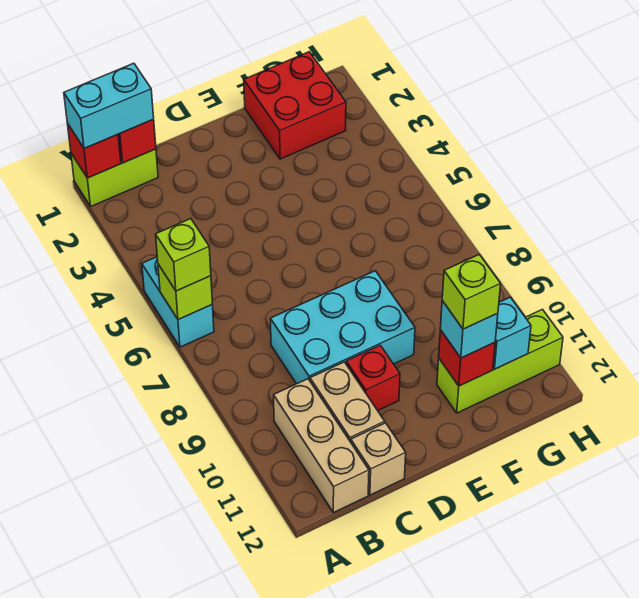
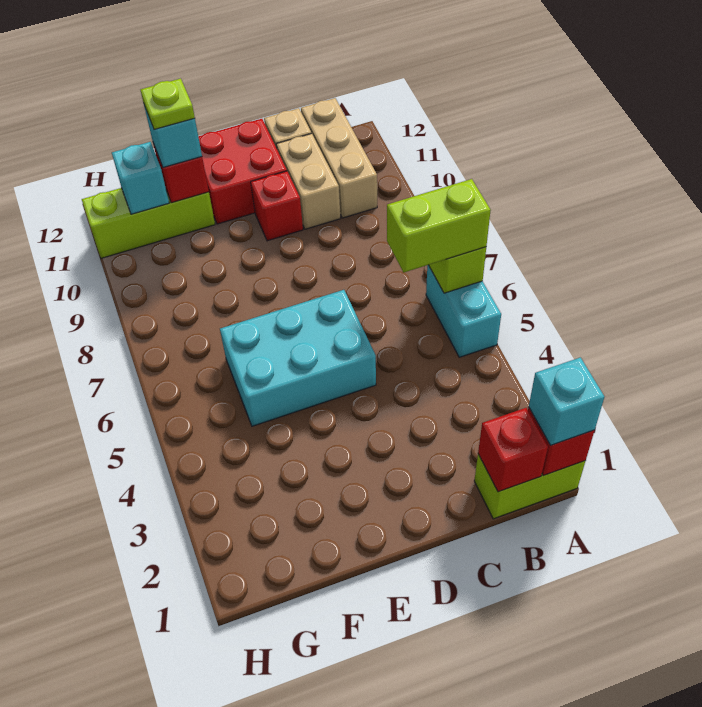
cyan brick A1:B1 level 3 -> cyan brick A1 level 3
lime brick A6 level 3 -> lime brick A6:B6 level 3
cyan brick C8:E9 level 1 -> cyan brick D5:F6 level 1
red brick F1:G2 level 1 -> red brick D11:E12 level 1
lime brick F11 level 4 -> lime plate F11 level 4

